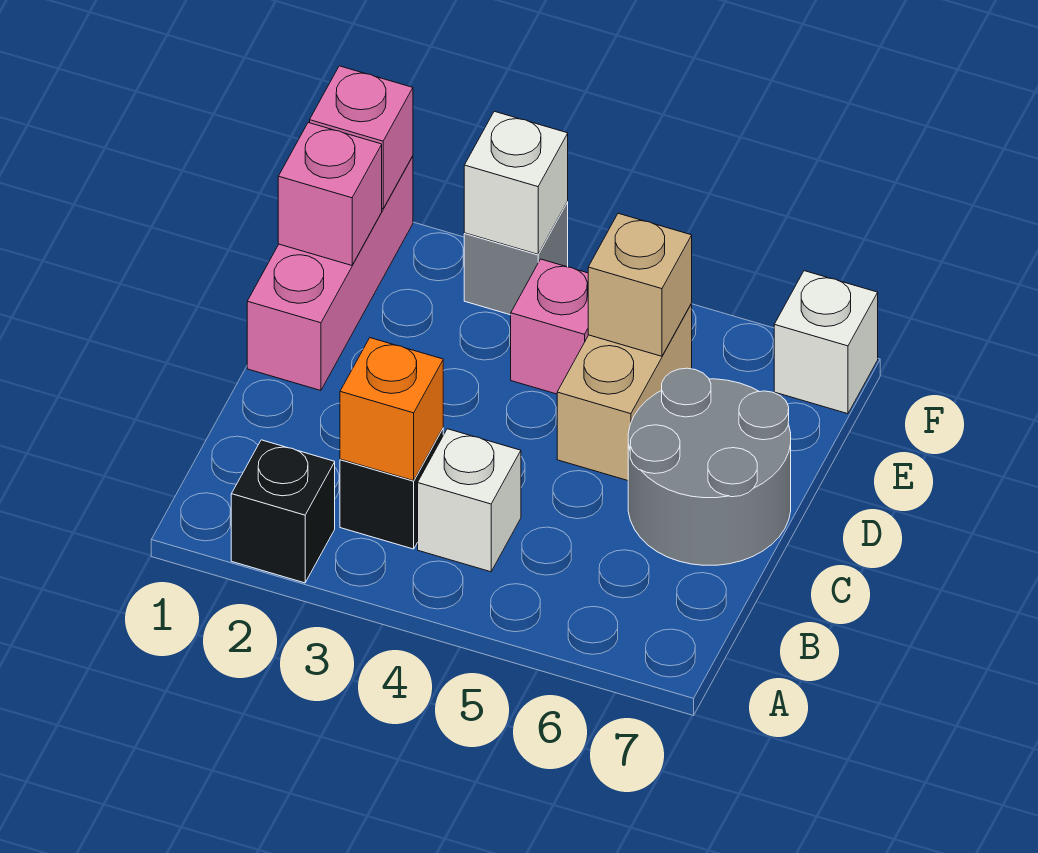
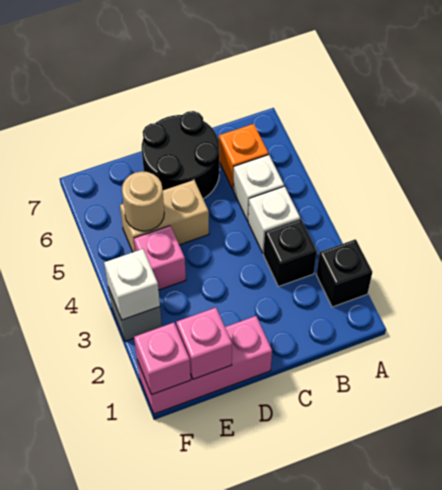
orange brick B3 level 2 -> orange brick B6 level 1
grey round brick C6:D7 level 1 -> black round brick C6:D7 level 1
tan brick E5 level 2 -> tan round brick E5 level 2
white brick F7 level 1 -> white brick B5 level 1

